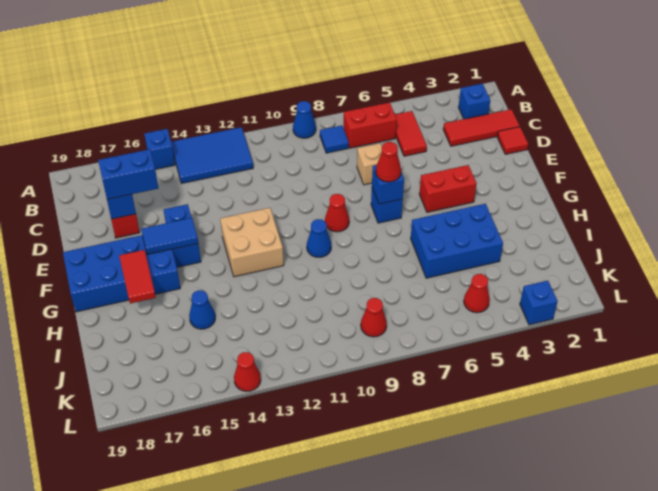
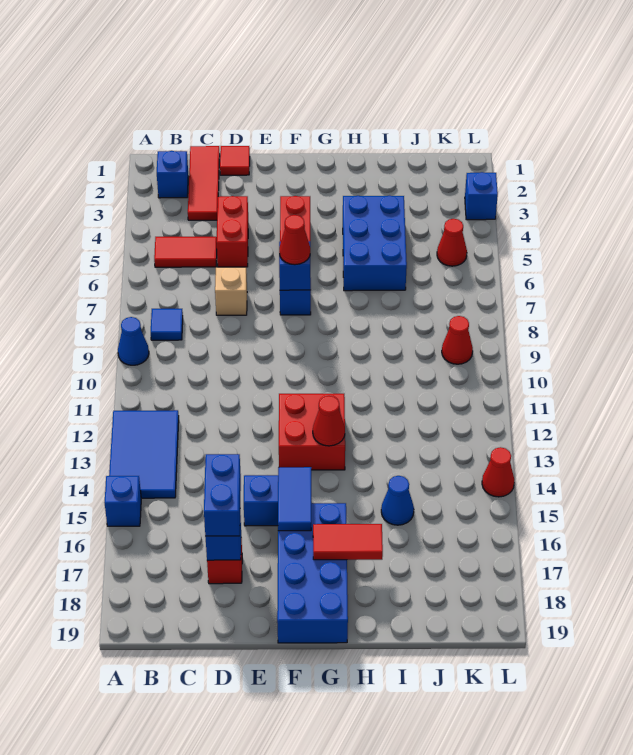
red brick B6:B7 level 1 -> red brick D4:D5 level 1
red cone F9 level 1 -> red cone G13 level 2
tan brick F12:G13 level 1 -> red brick F12:G13 level 1
blue cone G10 level 1 -> none

